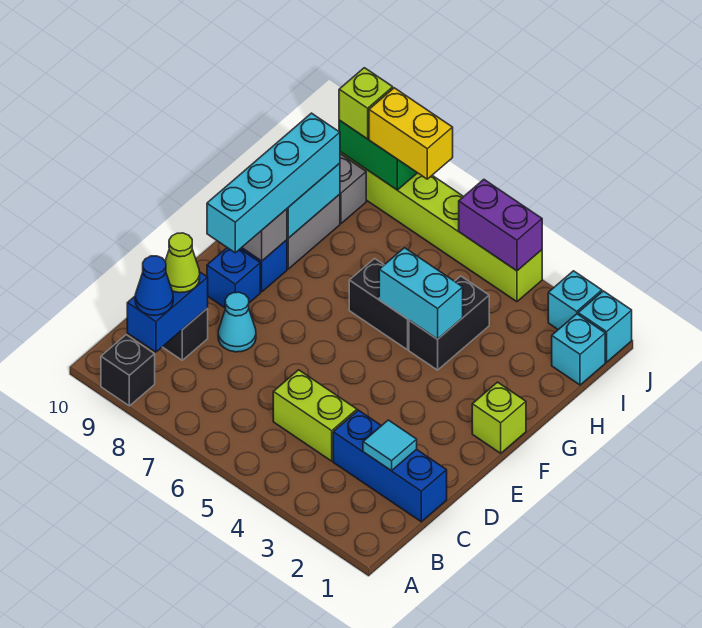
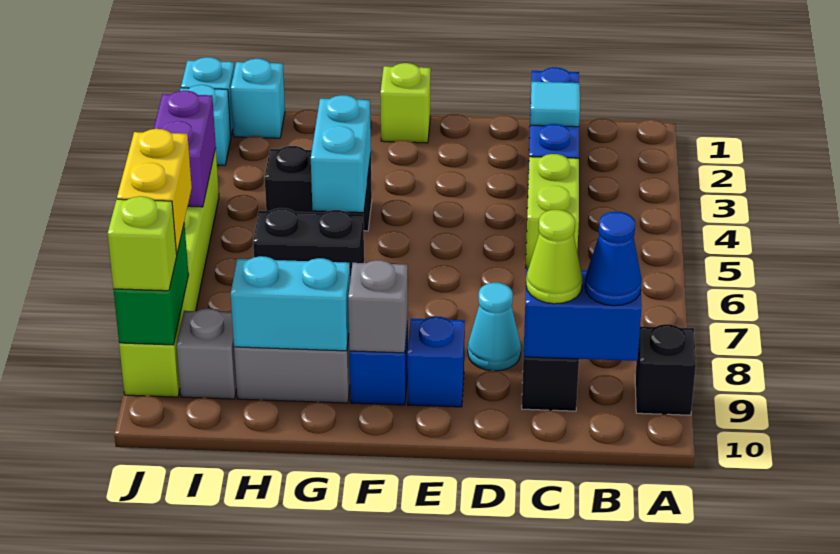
cyan brick E9:H9 level 3 -> none
black brick G5:G6 level 1 -> black brick G6:H6 level 1

